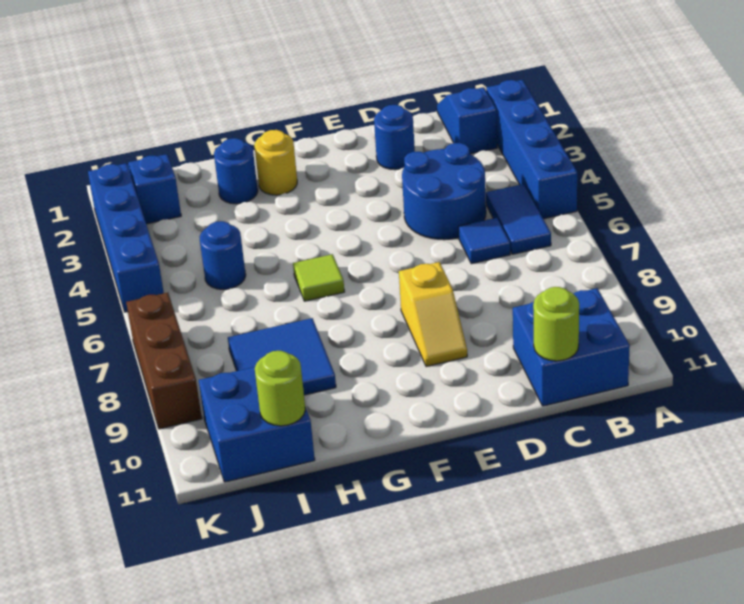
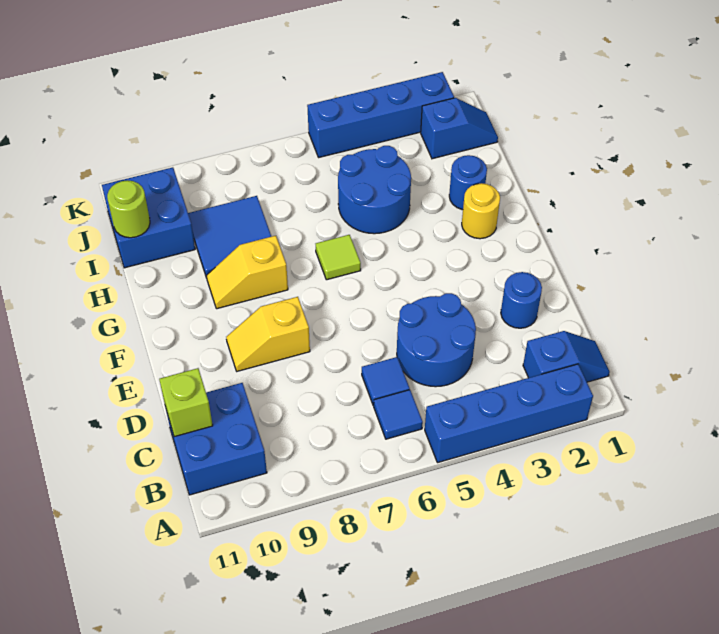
blue tile B5:B6 level 1 -> blue tile B6 level 1
lime round brick C11 level 2 -> lime brick C11 level 2
none -> yellow slope G8:G9 level 1 top 8
blue round brick I5 level 1 -> blue round brick H4:I5 level 1
brown brick K7:K9 level 1 -> none

